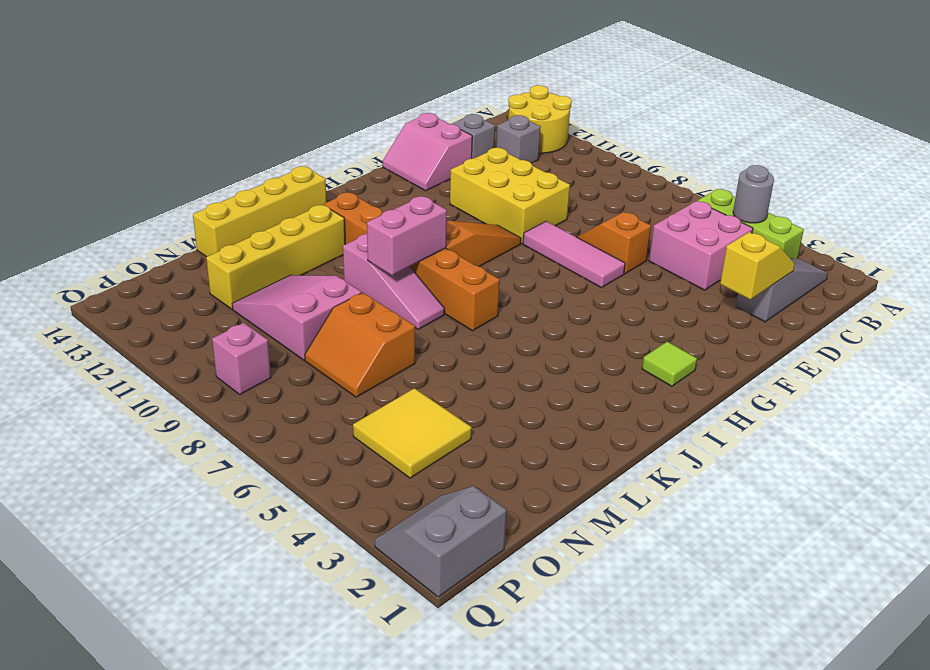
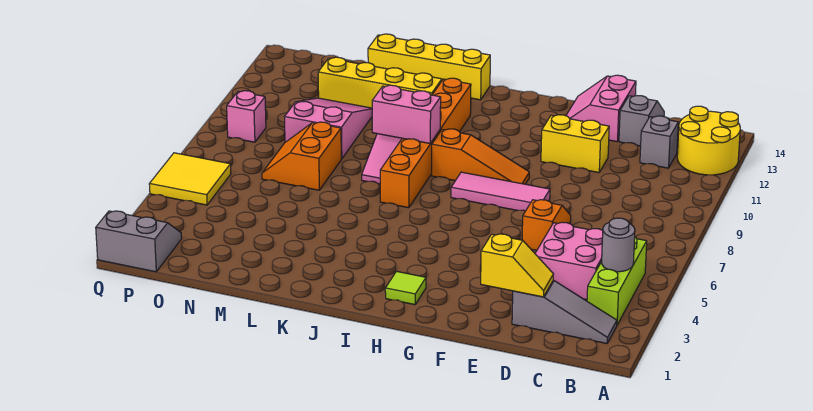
yellow brick E9:F11 level 1 -> yellow brick E11:F11 level 1
pink tile F6:F8 level 1 -> pink tile F8:H8 level 1
yellow tile N4:O5 level 1 -> yellow tile P5:Q6 level 1

